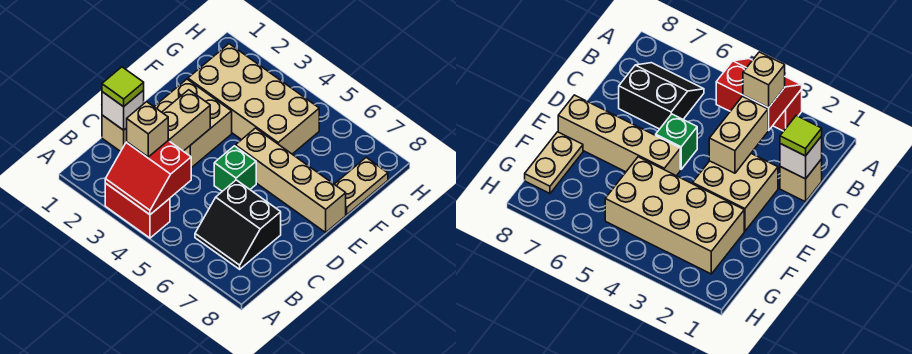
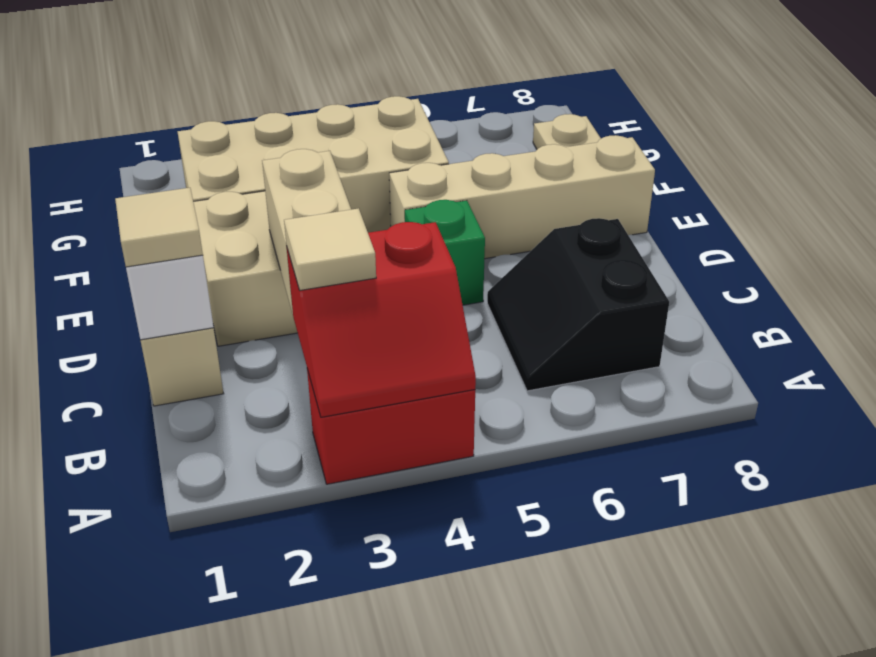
tan brick B3 level 3 -> tan tile B3 level 3
black slope B6:C7 level 1 top C -> black slope B6:C7 level 1 top 7
lime tile C1 level 3 -> tan tile C1 level 3

